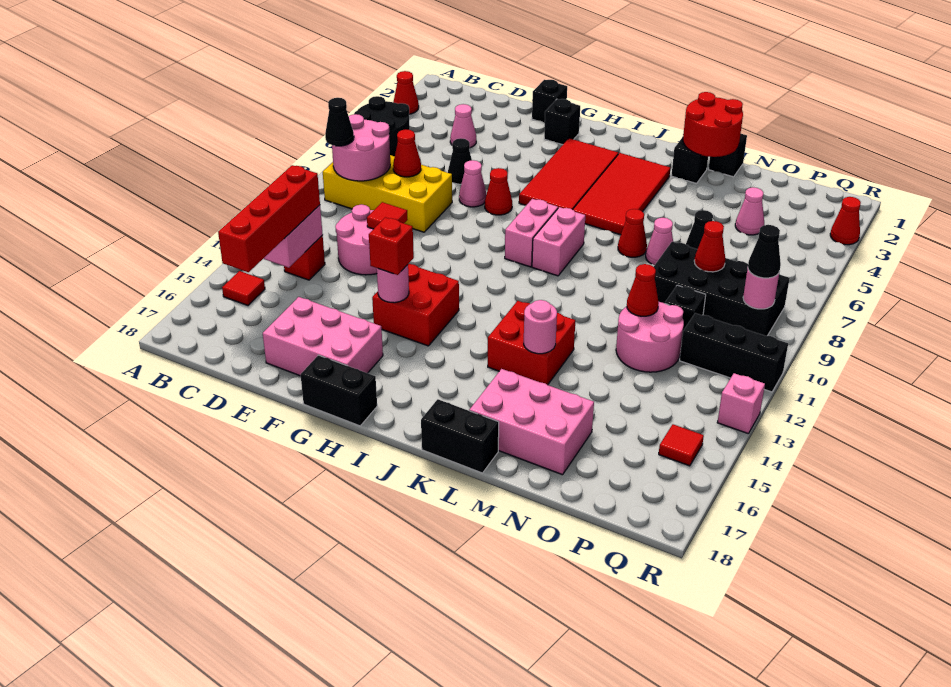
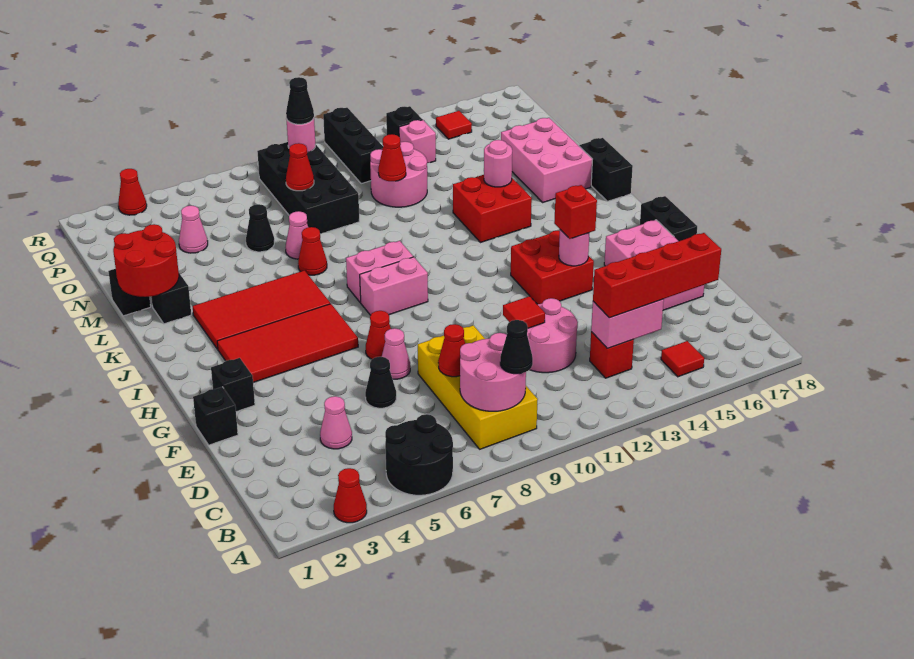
black brick O10 level 1 -> black brick Q13 level 1
pink brick R13 level 1 -> pink brick P13 level 1

